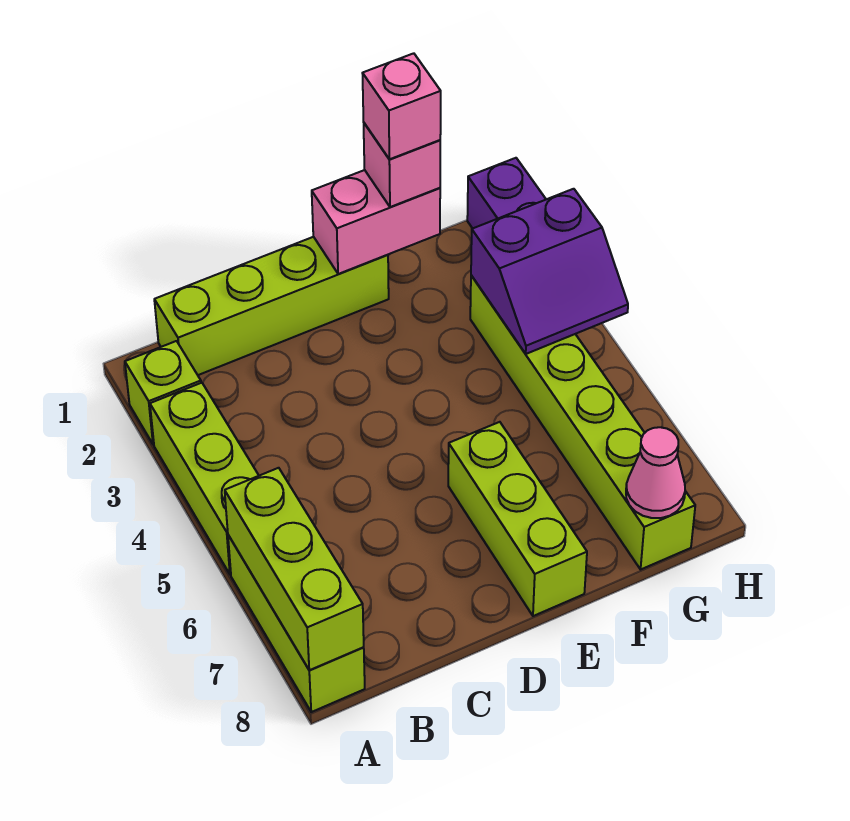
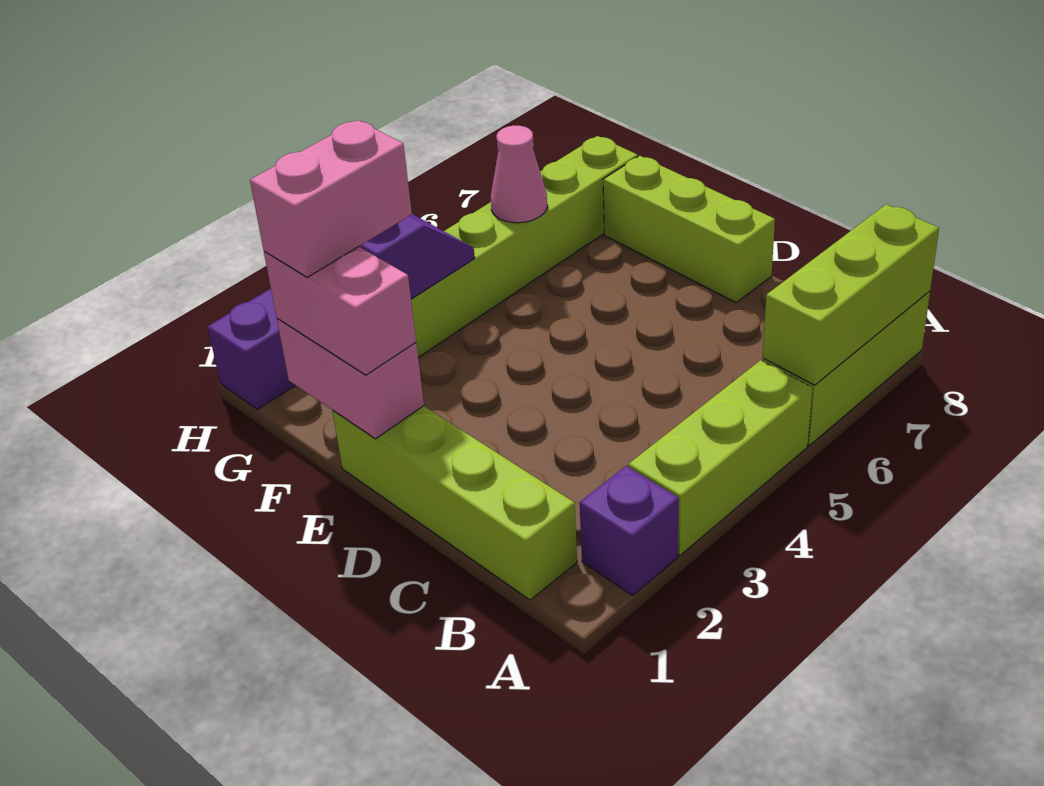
lime brick A2 level 1 -> purple brick A2 level 1
lime brick E6:E8 level 1 -> lime brick D8:F8 level 1
pink brick F1 level 3 -> pink brick E1:F1 level 3
pink brick F1 level 4 -> pink brick F1:F2 level 4
pink cone G8 level 2 -> pink cone G6 level 2

